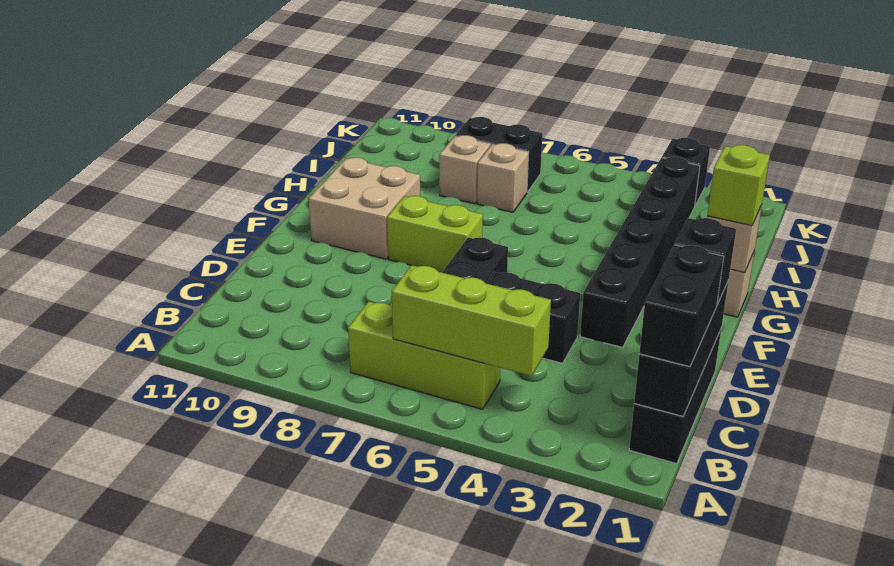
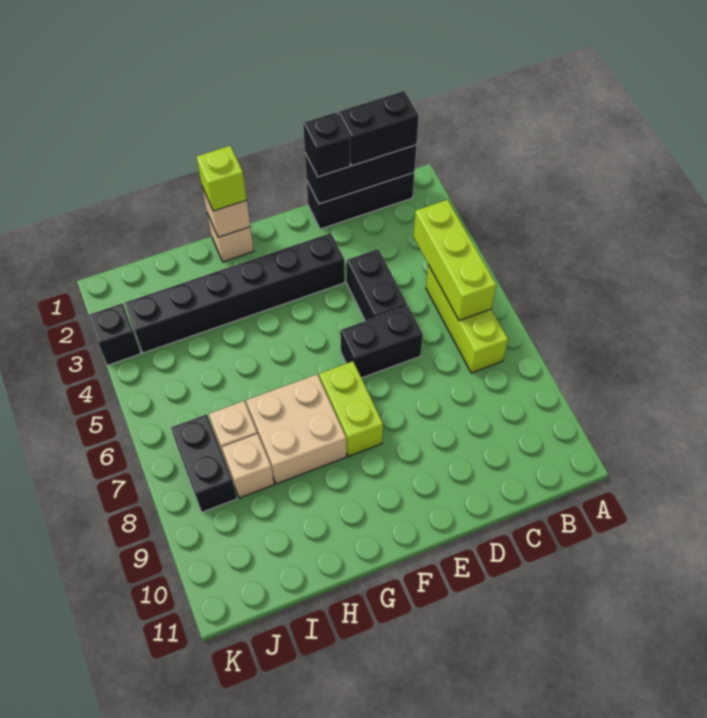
tan brick F9:G10 level 1 -> tan brick G7:H8 level 1

